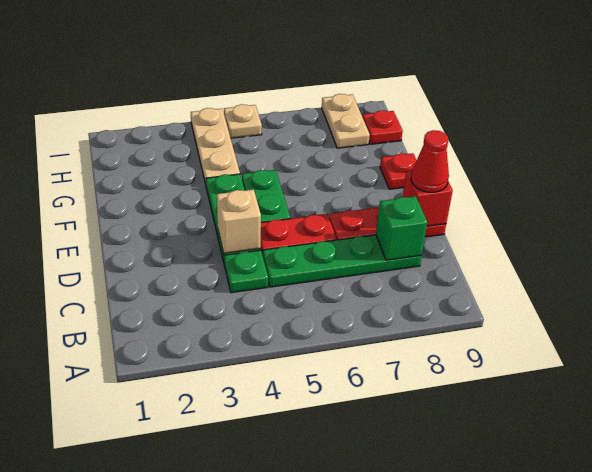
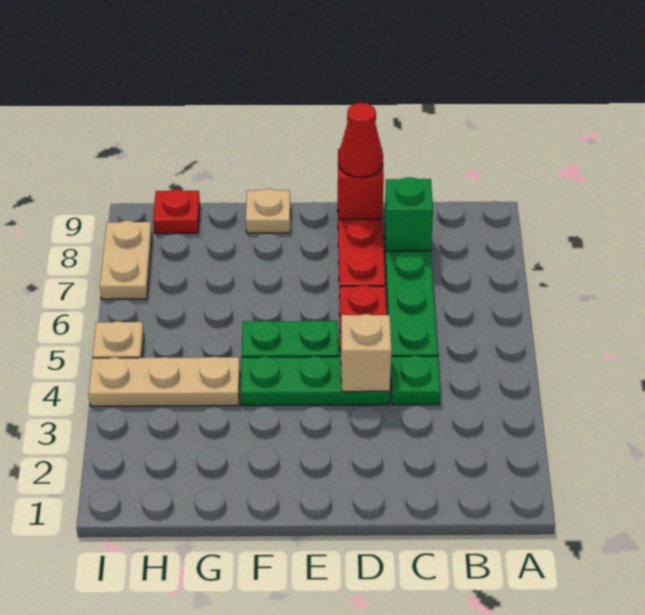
red plate F9 level 1 -> tan plate F9 level 1
tan plate H8:I8 level 1 -> tan plate I7:I8 level 1

